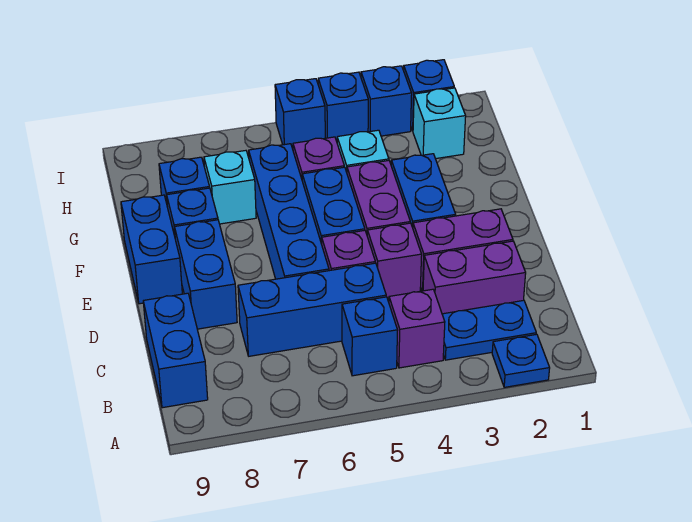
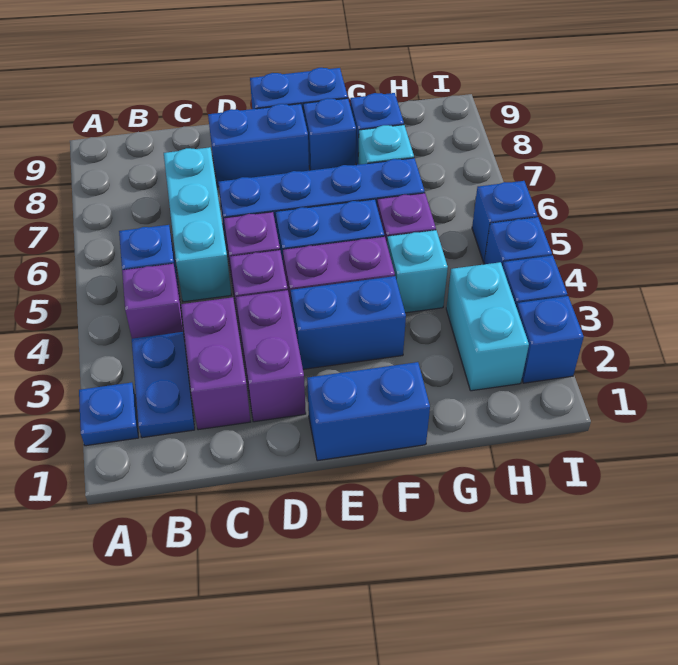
blue brick B9:C9 level 1 -> blue brick E1:F1 level 1
blue brick C5:C7 level 1 -> cyan brick C5:C7 level 1
cyan brick H2 level 1 -> cyan brick H2:H3 level 1

